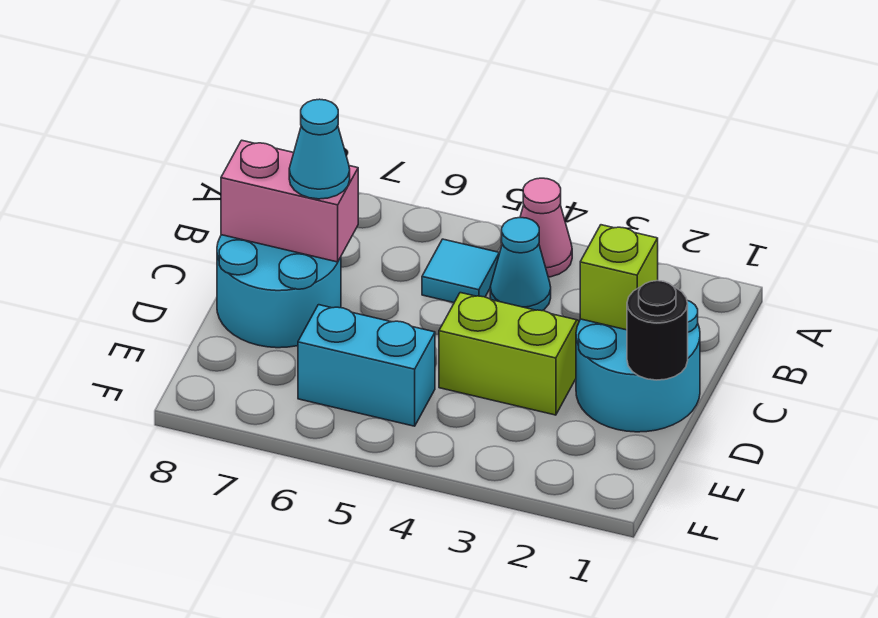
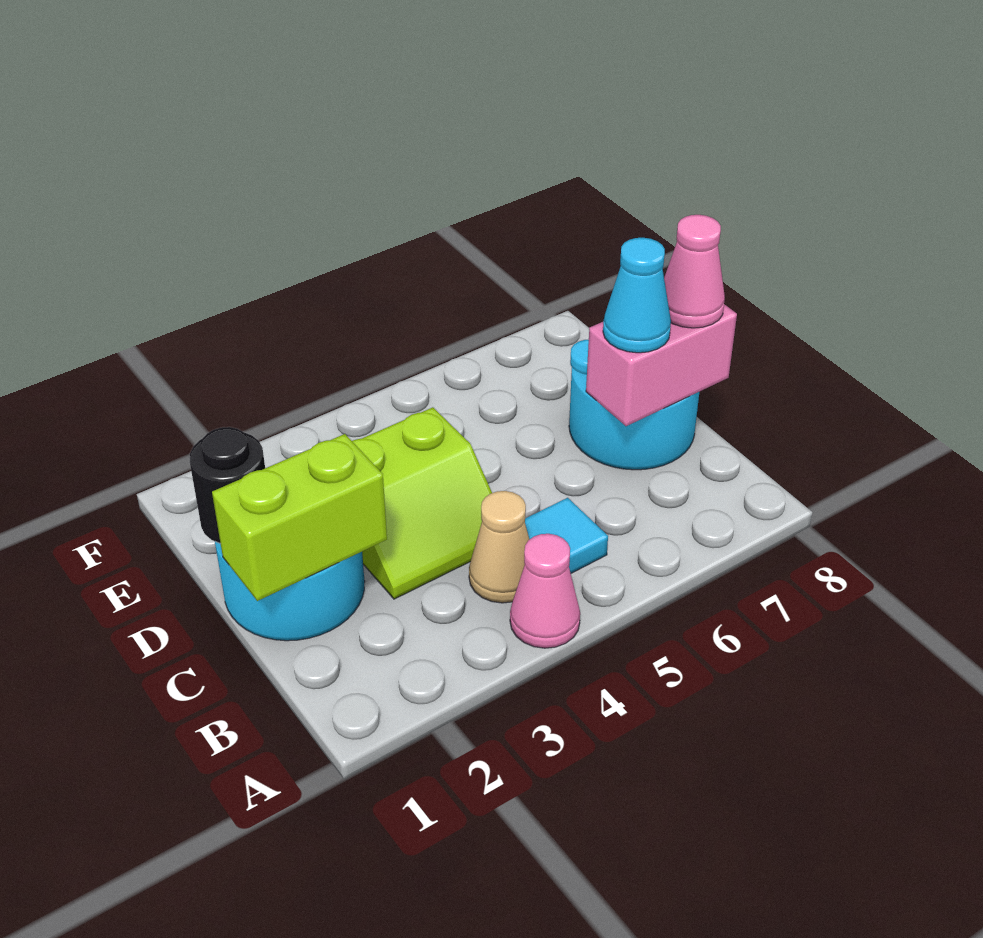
cyan cone B4 level 1 -> tan cone B4 level 1
lime brick C2 level 2 -> lime brick C1:C2 level 2
none -> pink cone C8 level 3
cyan brick E5:E6 level 1 -> none

